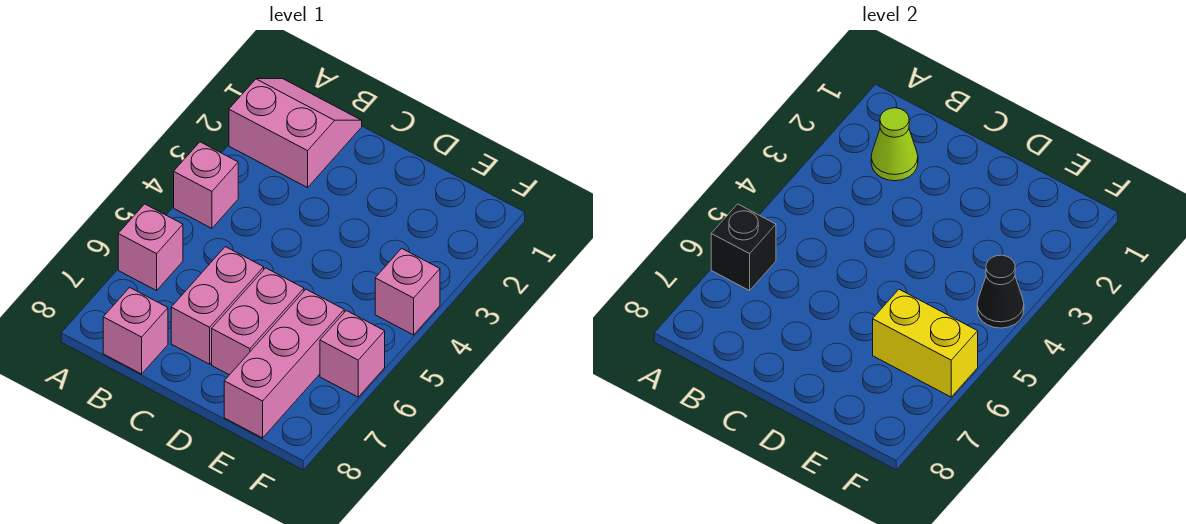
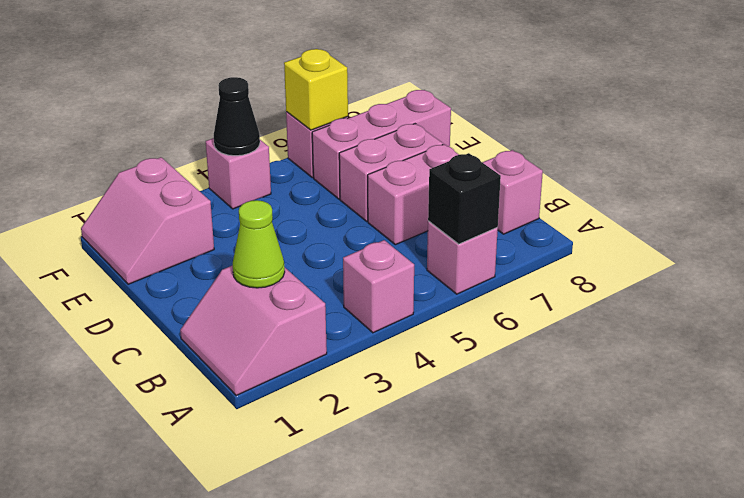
none -> pink slope E1:F2 level 1 top 2
yellow brick E6:F6 level 2 -> yellow brick F6 level 2

